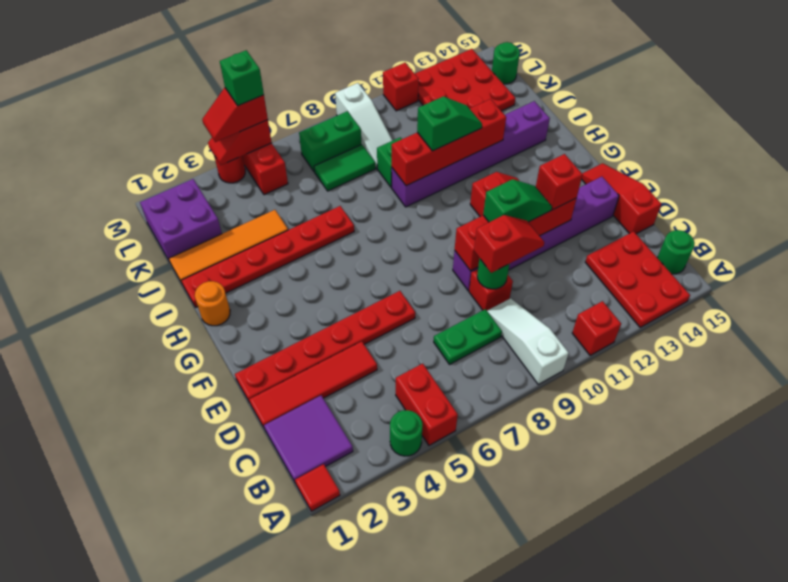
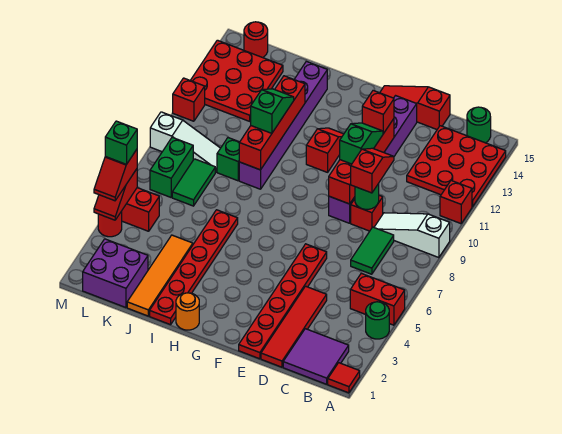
red plate A13:C14 level 1 -> red plate A12:C14 level 1
green plate C7:C8 level 1 -> green tile C7:C8 level 1
green round brick L15 level 1 -> red round brick L15 level 1

